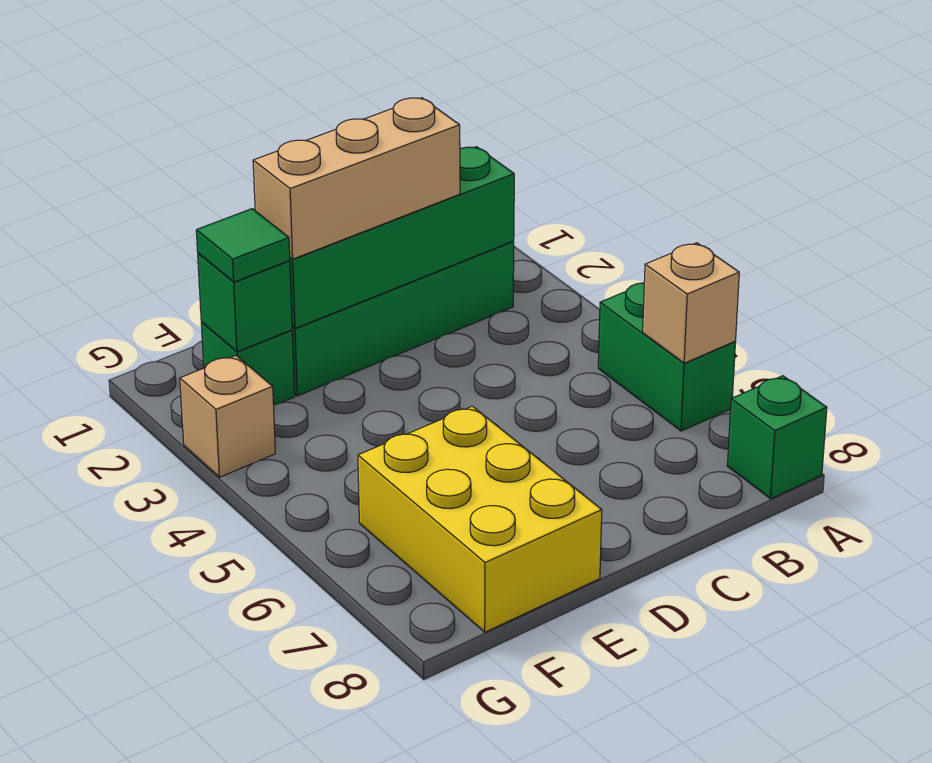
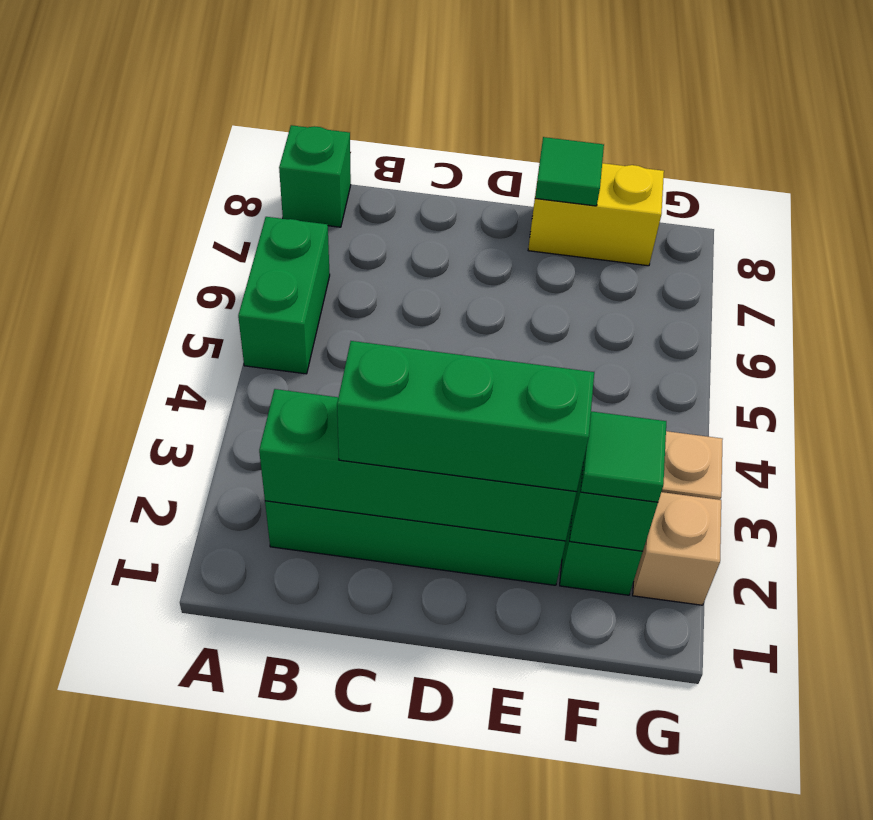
tan brick A6 level 2 -> tan brick G2 level 1
tan brick C2:E2 level 3 -> green brick C2:E2 level 3
yellow brick E6:F8 level 1 -> yellow brick E8:F8 level 1
none -> green tile E8 level 2

